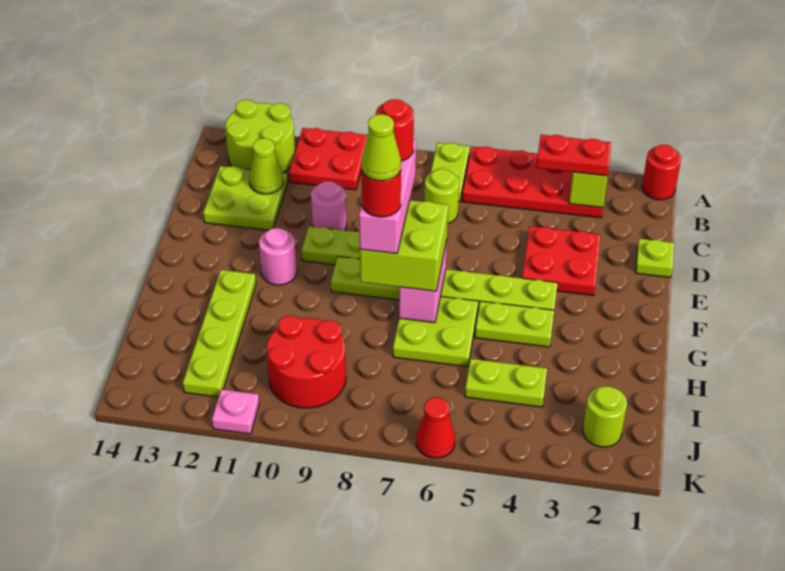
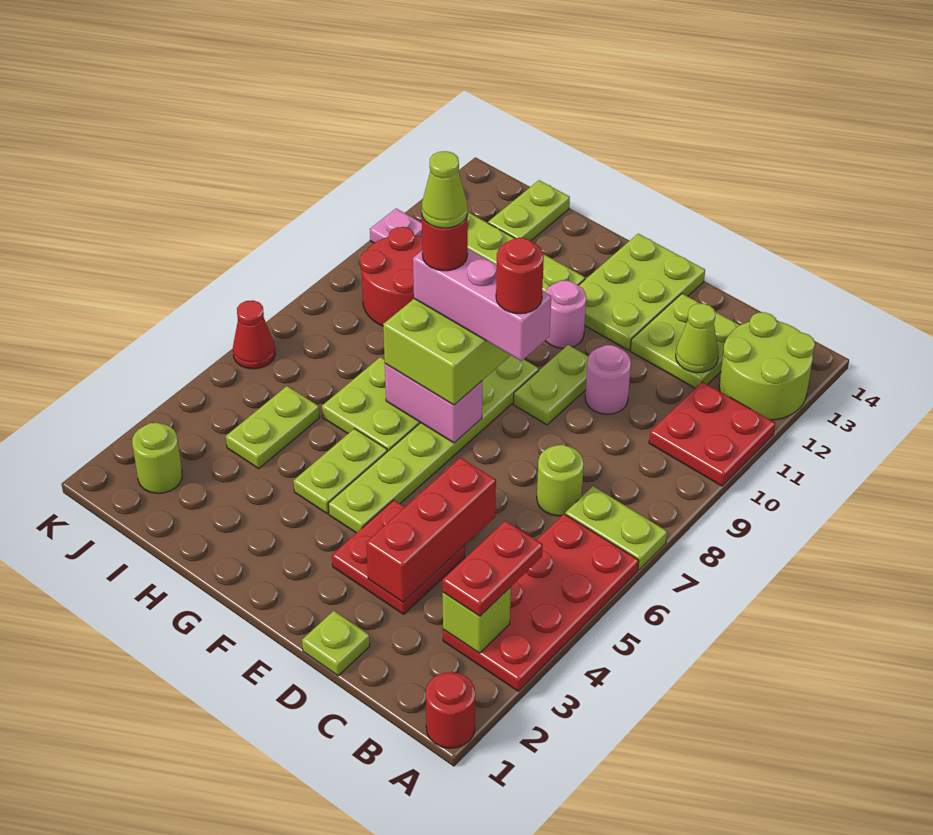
none -> red brick D3:D5 level 2
none -> lime plate E12:F14 level 1
none -> lime plate I13:I14 level 1

